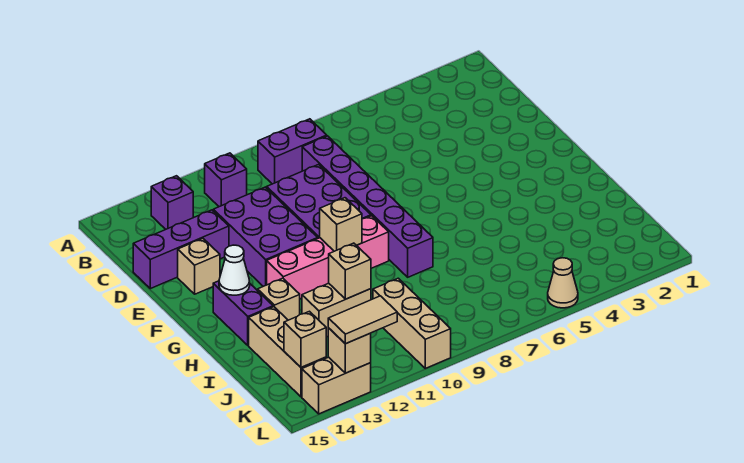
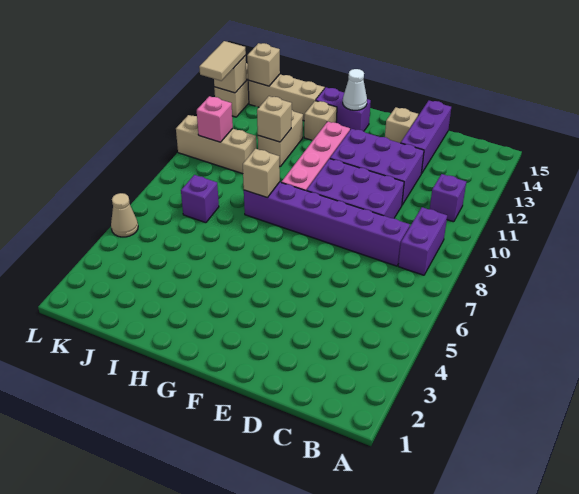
purple brick B13 level 1 -> purple brick J7 level 1
tan brick G10 level 2 -> tan brick H8 level 2
none -> pink brick K10 level 2

